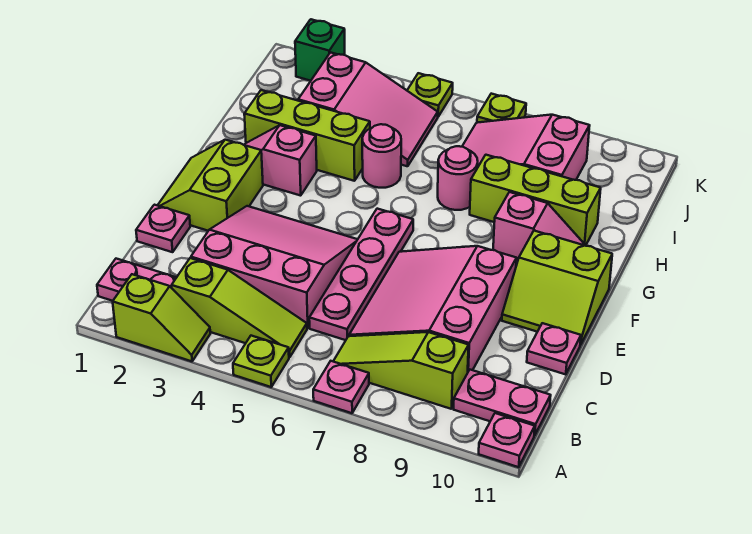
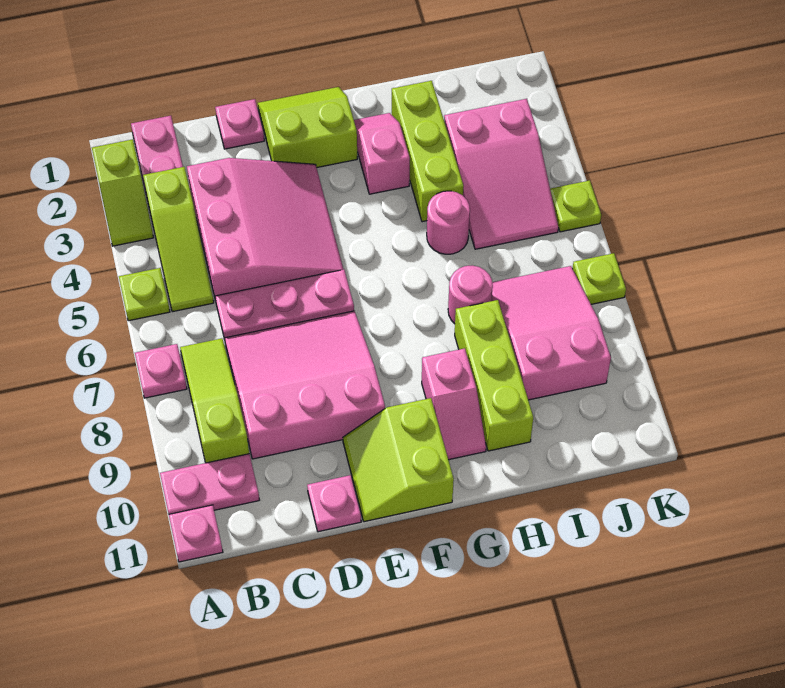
pink plate B10:B11 level 1 -> pink plate A10:B10 level 1
pink plate C6:F6 level 1 -> pink plate C6:E6 level 1
green brick K2 level 1 -> none

